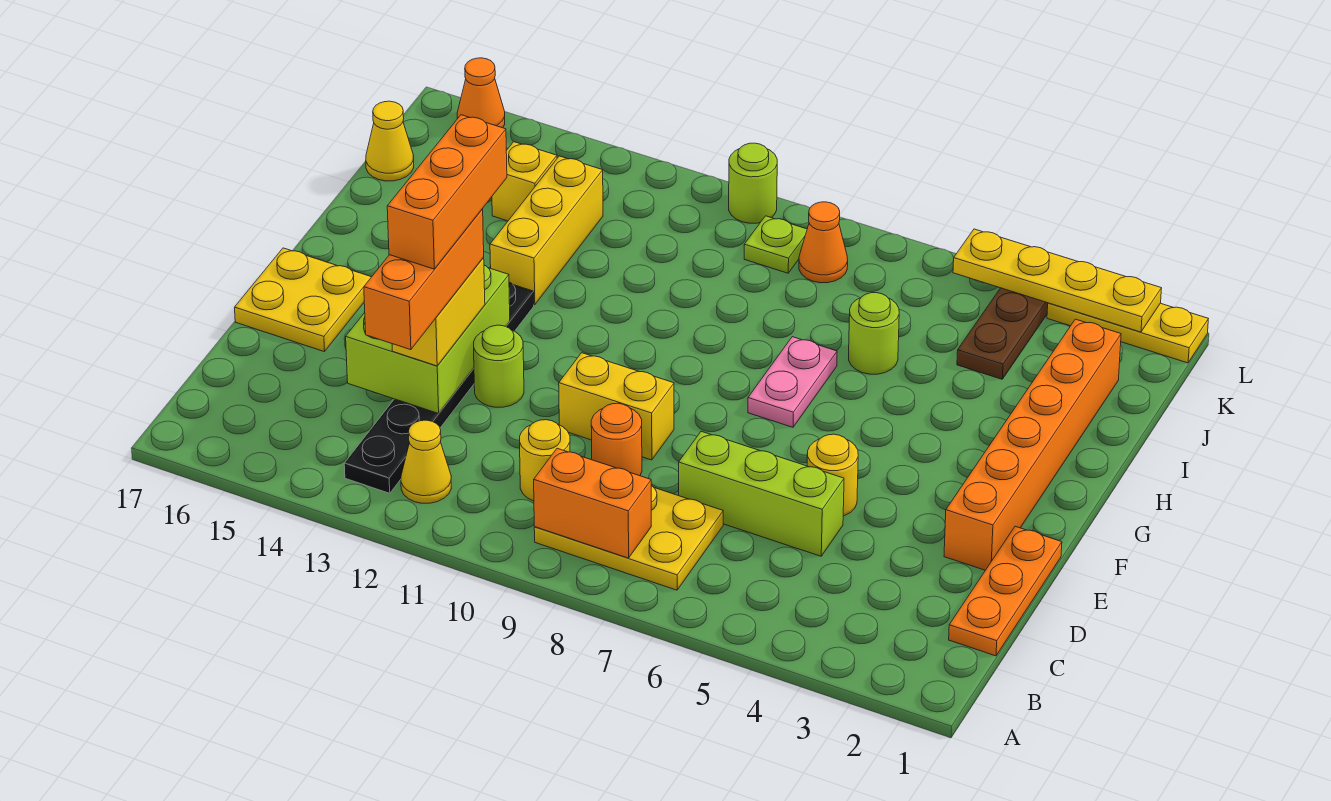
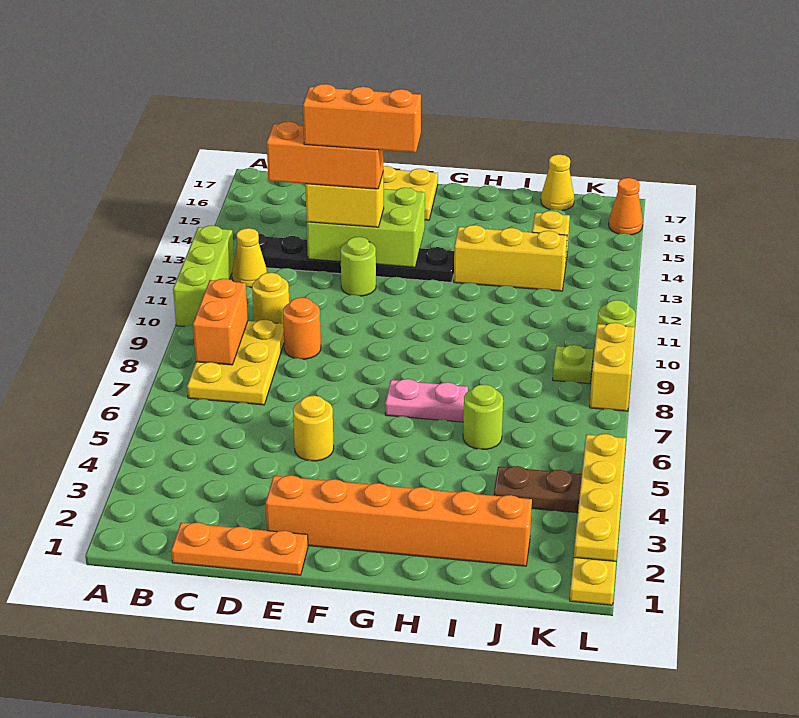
lime brick D5:D7 level 1 -> lime brick A10:A12 level 1
yellow brick E9:E10 level 1 -> yellow brick L8:L9 level 1
orange cone K8 level 1 -> none

